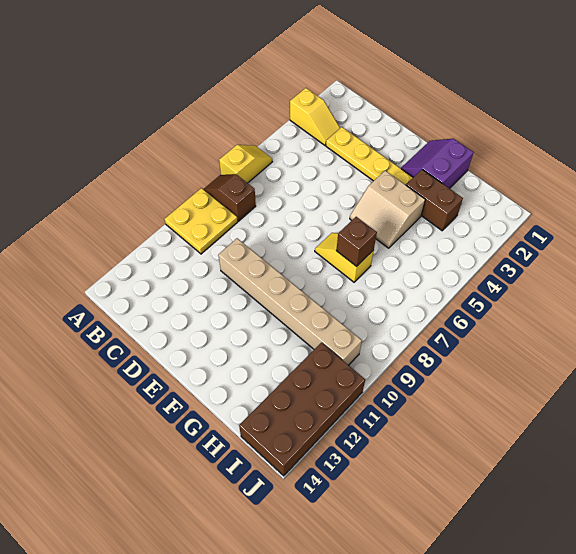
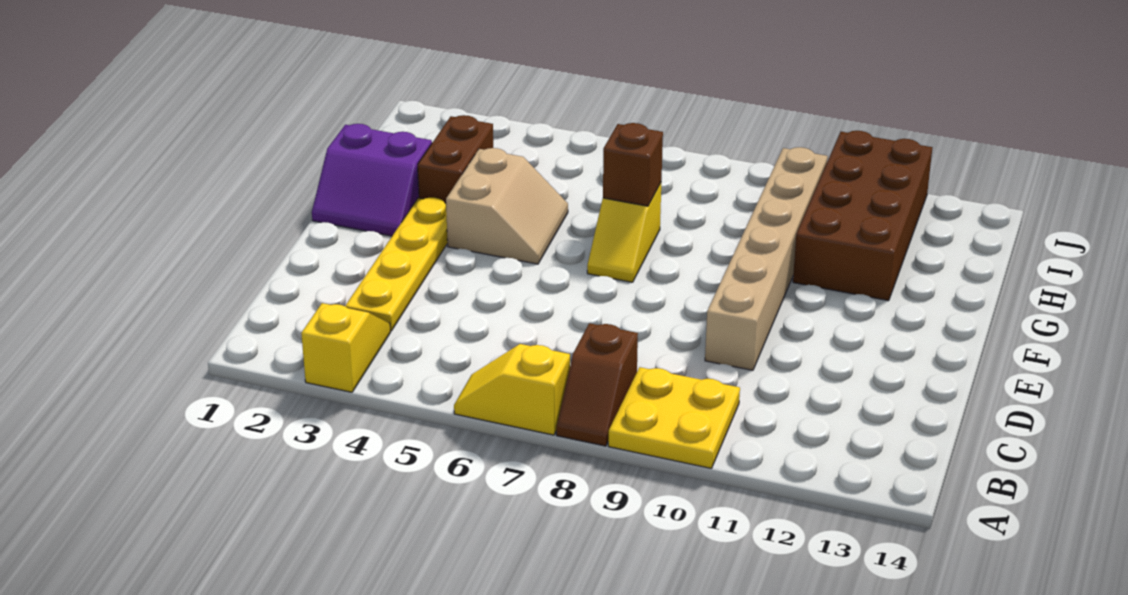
brown brick I11:J14 level 1 -> brown brick G11:J12 level 1

